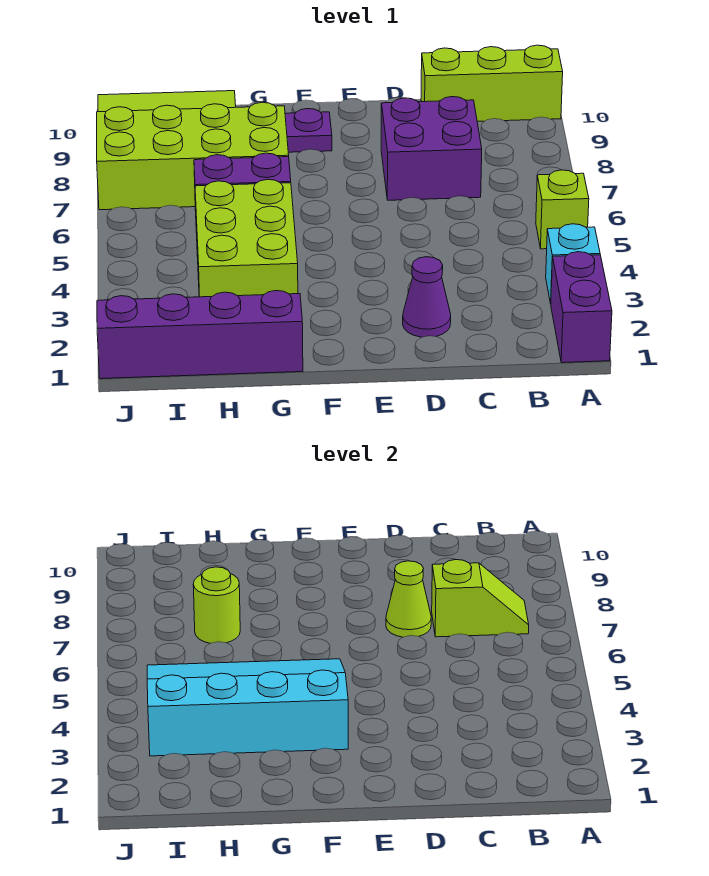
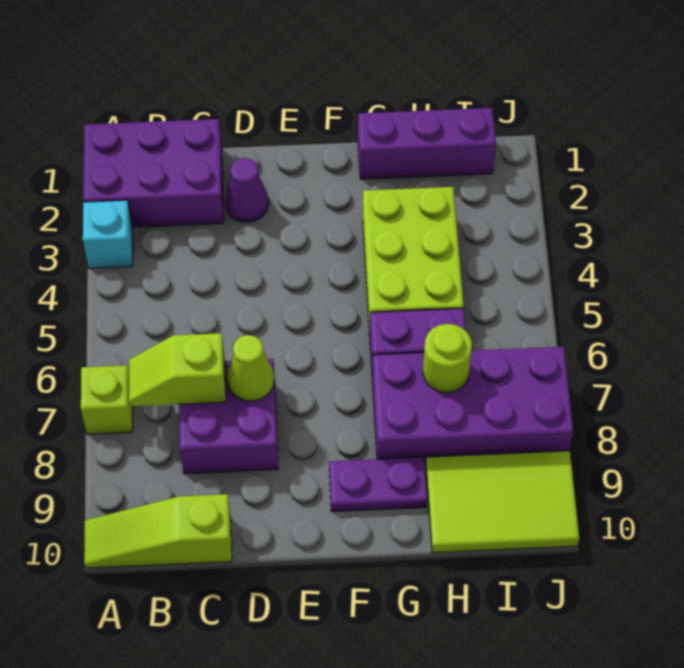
purple brick A1:A2 level 1 -> purple brick A1:C2 level 1
lime brick A5 level 1 -> lime brick A7 level 1
lime brick A10:C10 level 1 -> lime slope A10:C10 level 1 top C
cyan slope F3:I5 level 2 top 3 -> none
purple brick G1:J1 level 1 -> purple brick G1:I1 level 1
lime brick G7:J8 level 1 -> purple brick G7:J8 level 1

